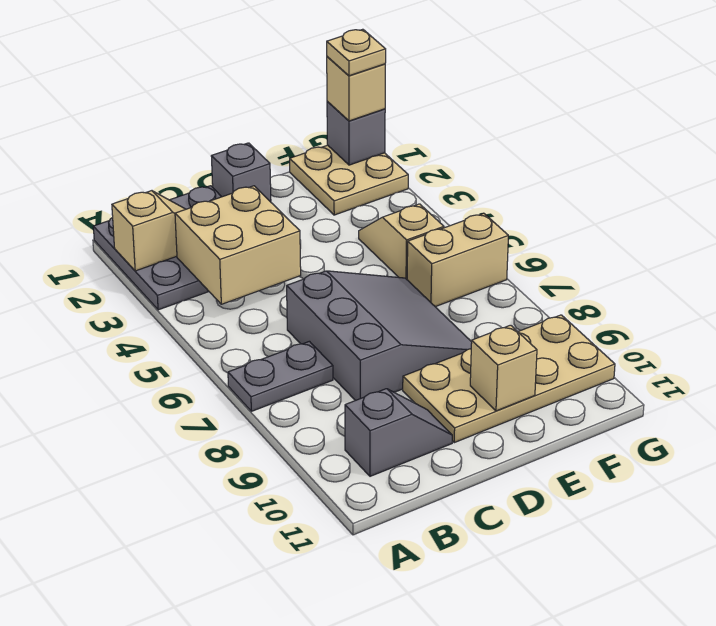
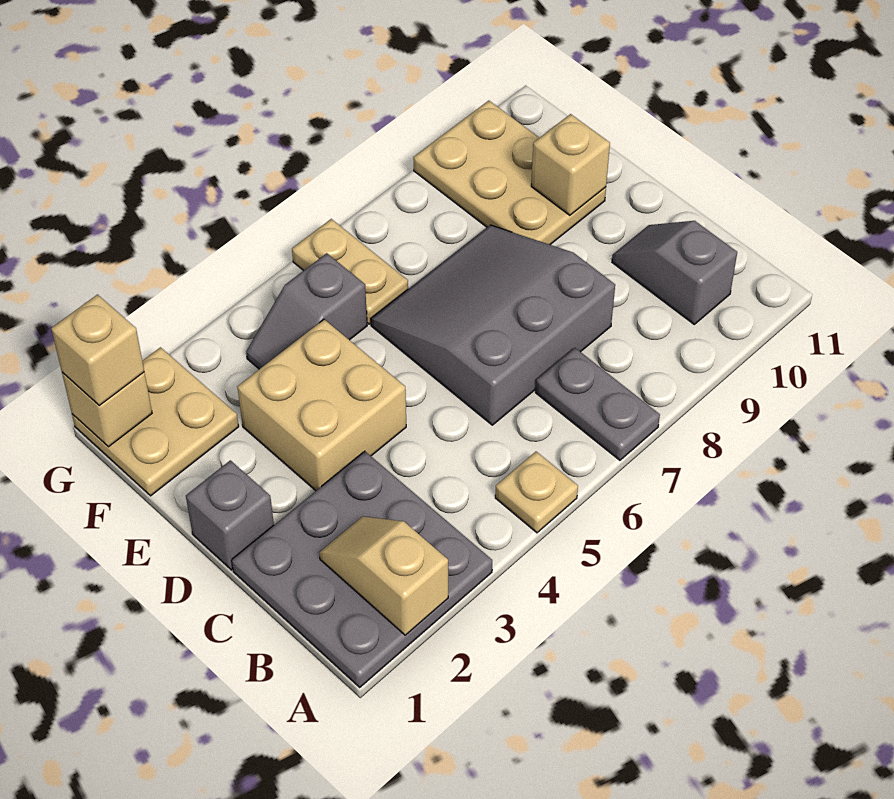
tan brick B3:C4 level 2 -> tan brick D3:E4 level 1
tan plate D9:G10 level 1 -> tan plate E9:G10 level 1
tan slope F4:F5 level 1 top 5 -> grey slope F4:F5 level 1 top 5
tan brick F6:G6 level 1 -> tan plate F6:G6 level 1
grey brick G1 level 2 -> tan brick G1 level 2
tan plate G1 level 4 -> tan plate A5 level 1

